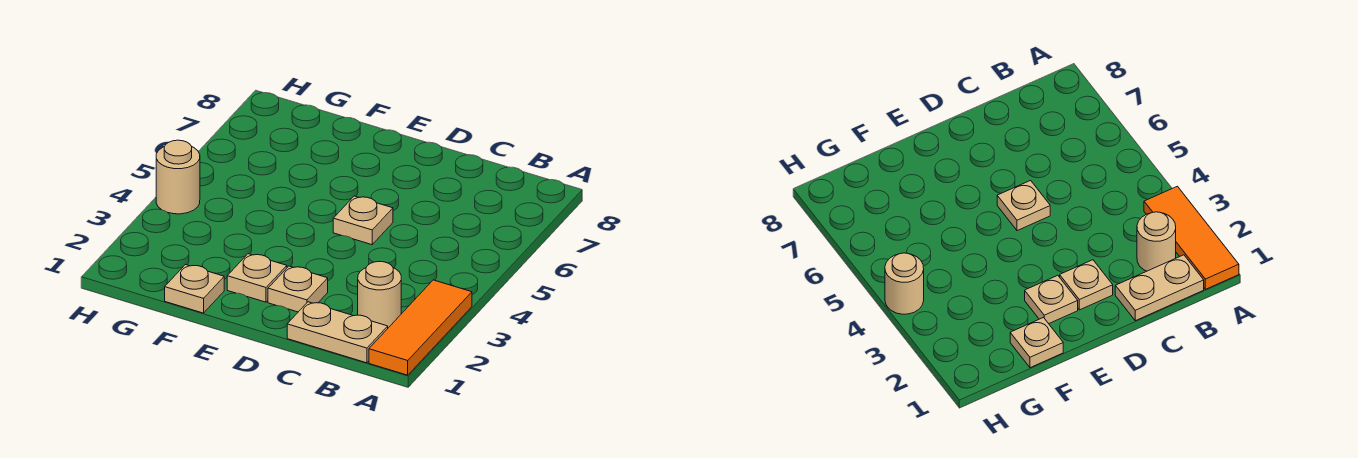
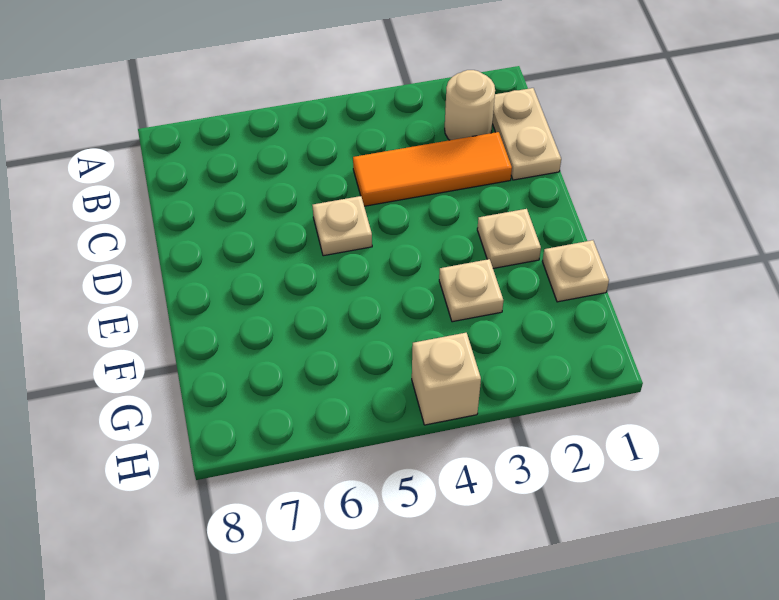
orange tile A1:A3 level 1 -> orange tile C2:C4 level 1
tan plate D2 level 1 -> tan plate F3 level 1
tan round brick H4 level 1 -> tan brick H4 level 1

